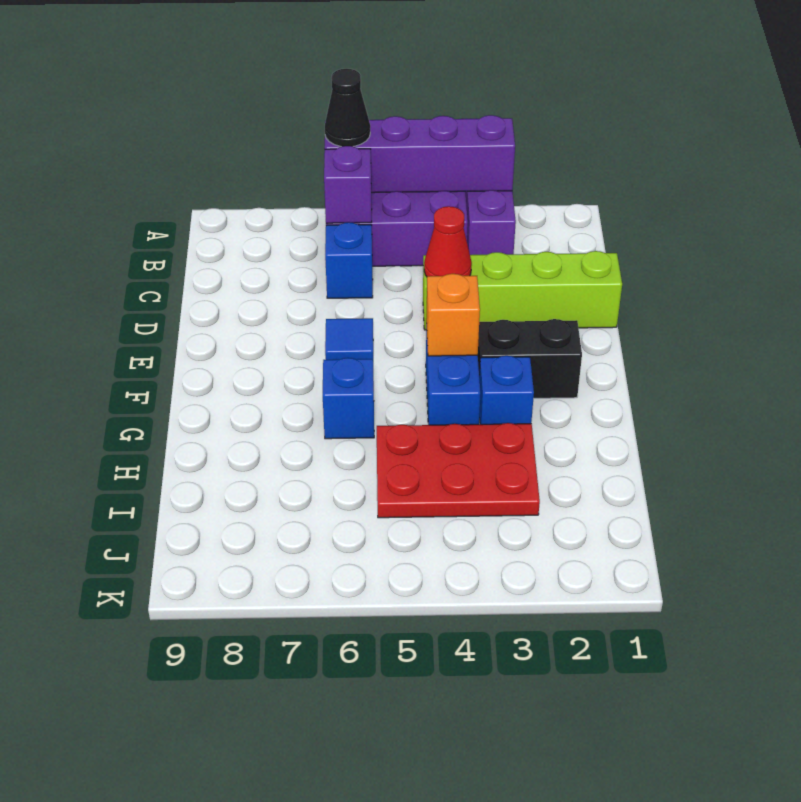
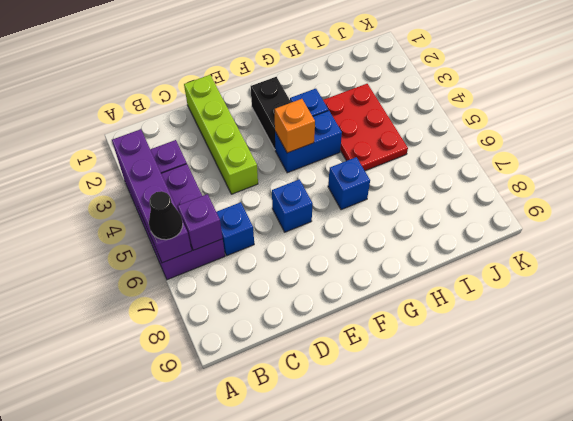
red cone D4 level 2 -> none
blue tile E6 level 1 -> blue brick E6 level 1

